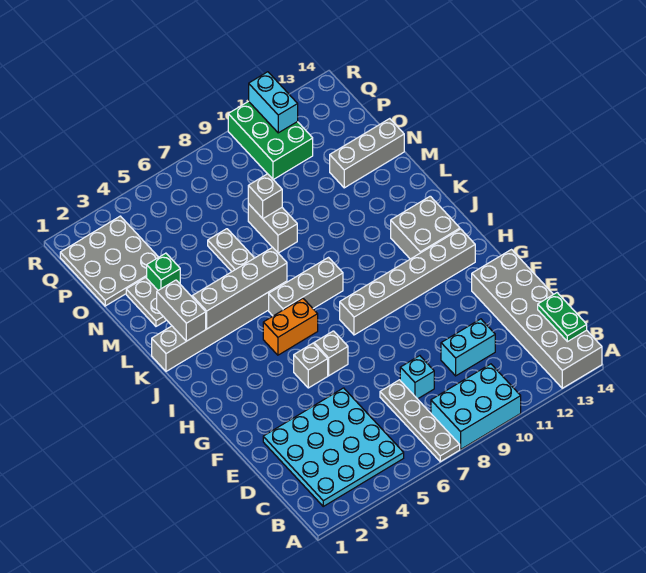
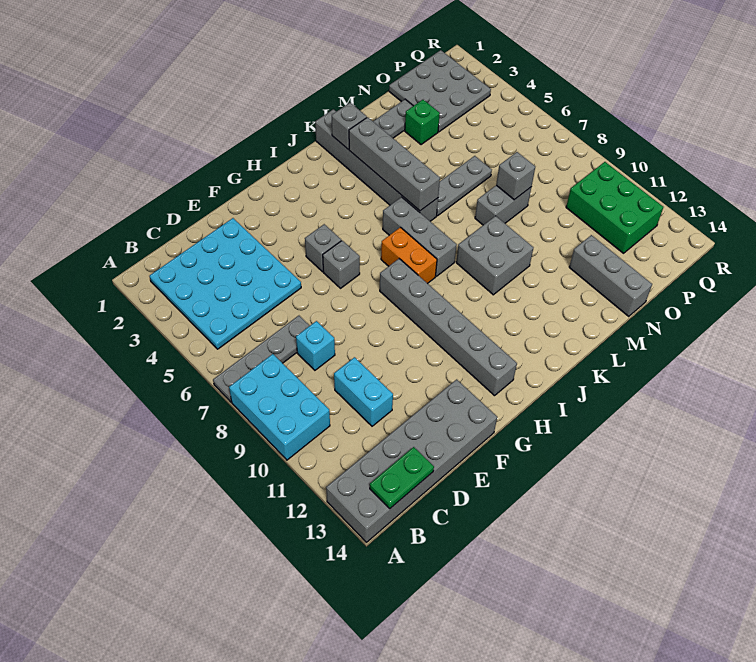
orange brick I5:I6 level 1 -> orange brick I7:I8 level 1
grey brick I12:J13 level 1 -> grey brick K9:L10 level 1
grey brick K2:L2 level 2 -> grey brick K2 level 2
green brick P10:R11 level 1 -> green brick P10:Q12 level 1
cyan brick Q11:R11 level 2 -> none

